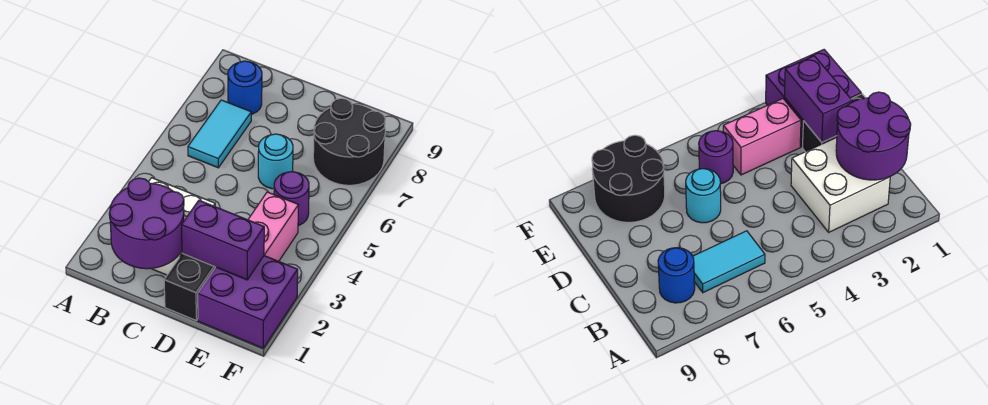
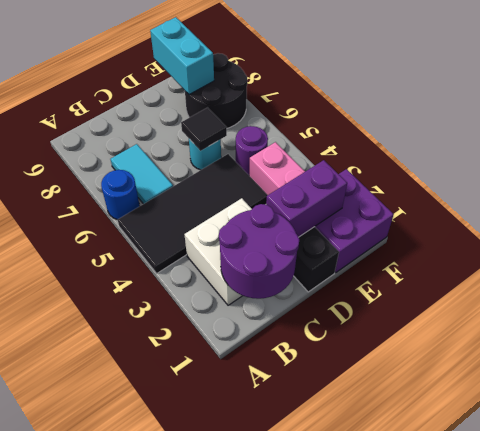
none -> black tile A4:D5 level 1
blue round brick B8 level 1 -> blue round brick A6 level 1
none -> black tile D6 level 2
none -> cyan brick E8:E9 level 2

